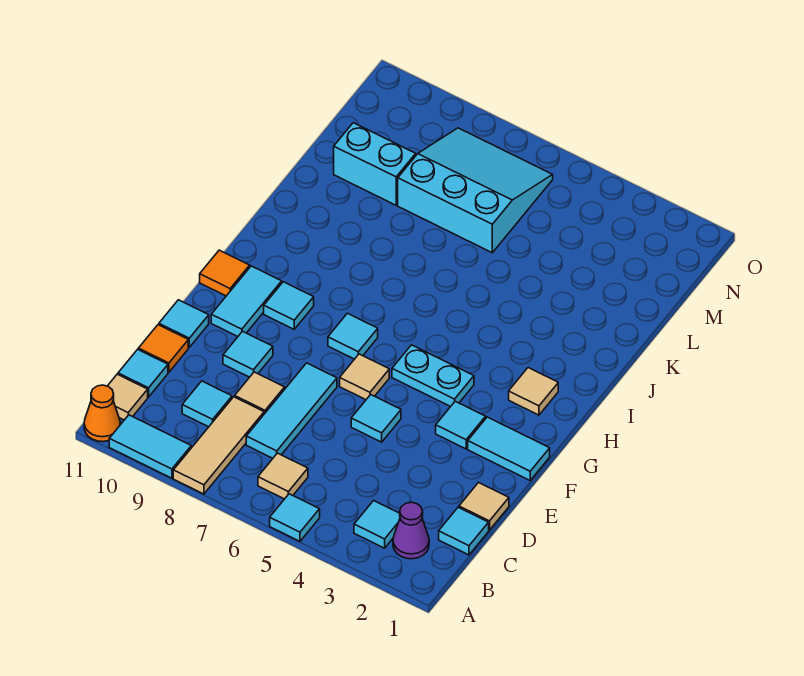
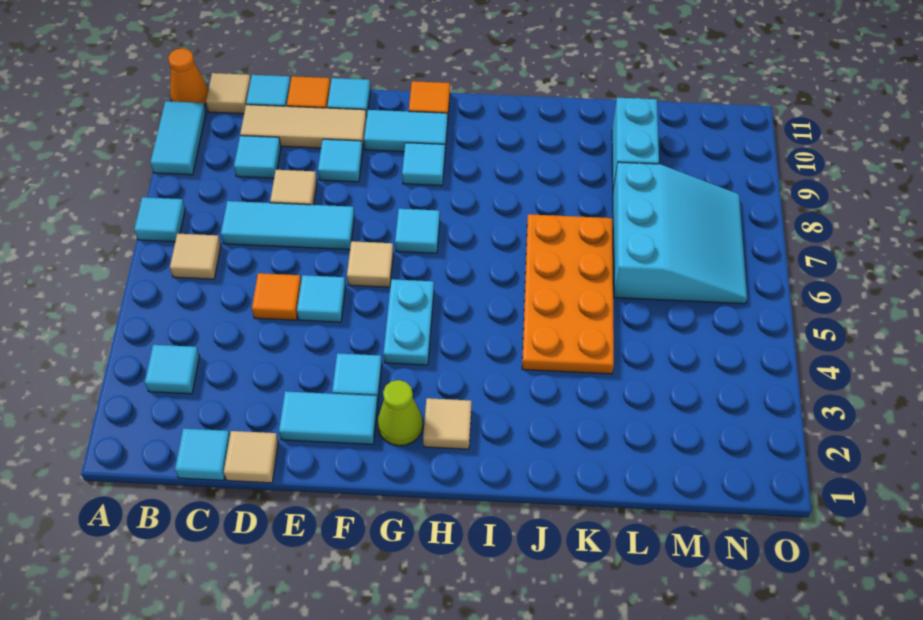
cyan tile A5 level 1 -> cyan tile A7 level 1
tan tile A8:C8 level 1 -> tan tile C10:E10 level 1
purple cone B2 level 1 -> none
none -> orange tile D5 level 1
cyan tile F1:F2 level 1 -> cyan tile E2:F2 level 1
none -> lime cone G2 level 1
none -> orange plate J4:K7 level 1

